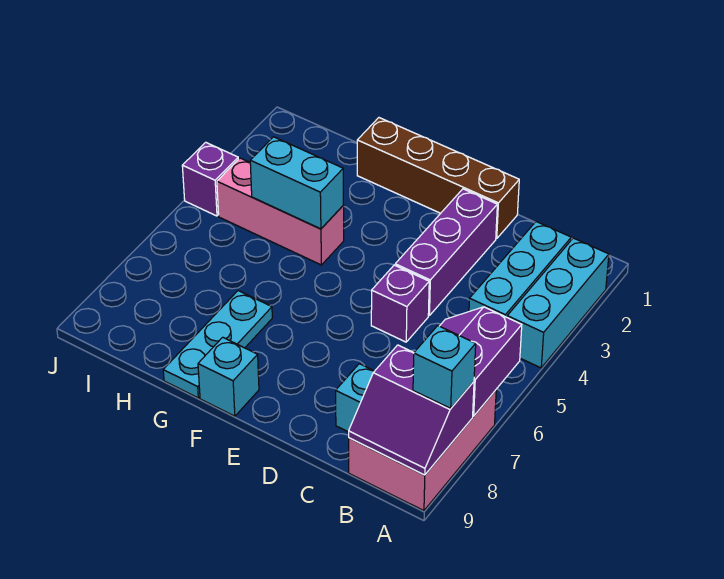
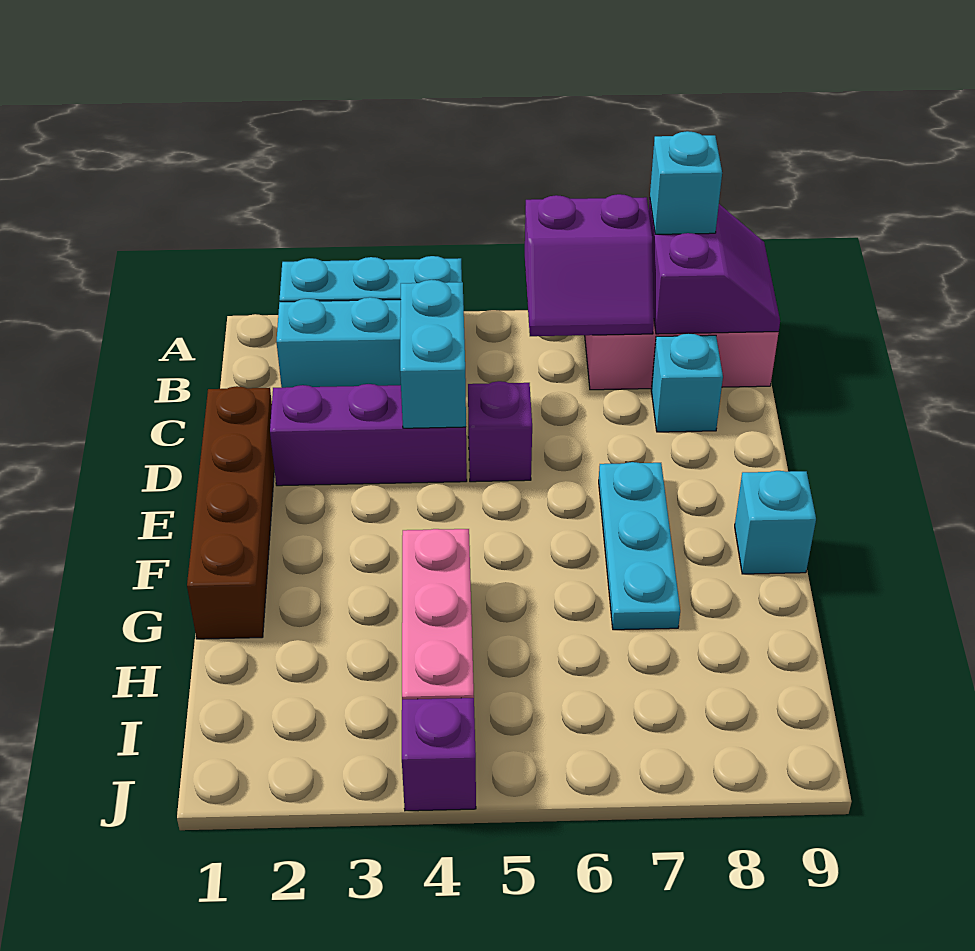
cyan brick G4:H4 level 2 -> cyan brick C4:D4 level 2
cyan plate G7:G9 level 1 -> cyan plate E7:G7 level 1

